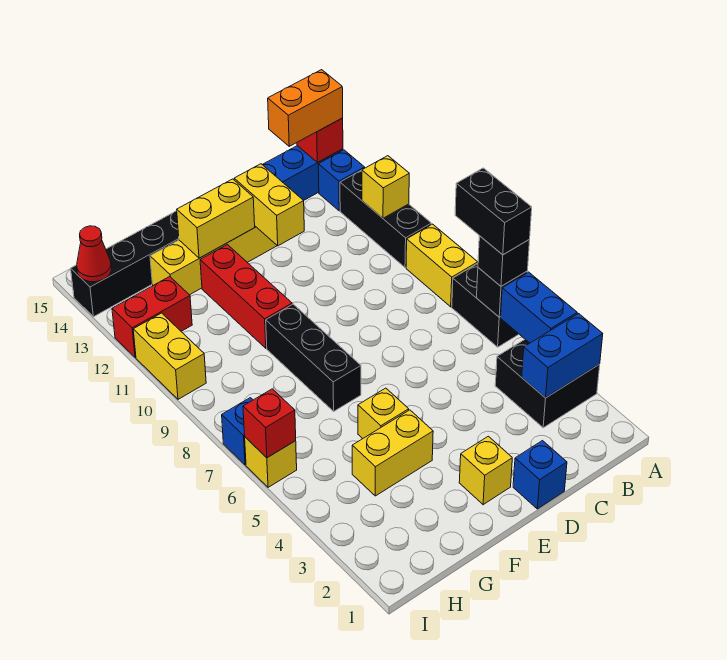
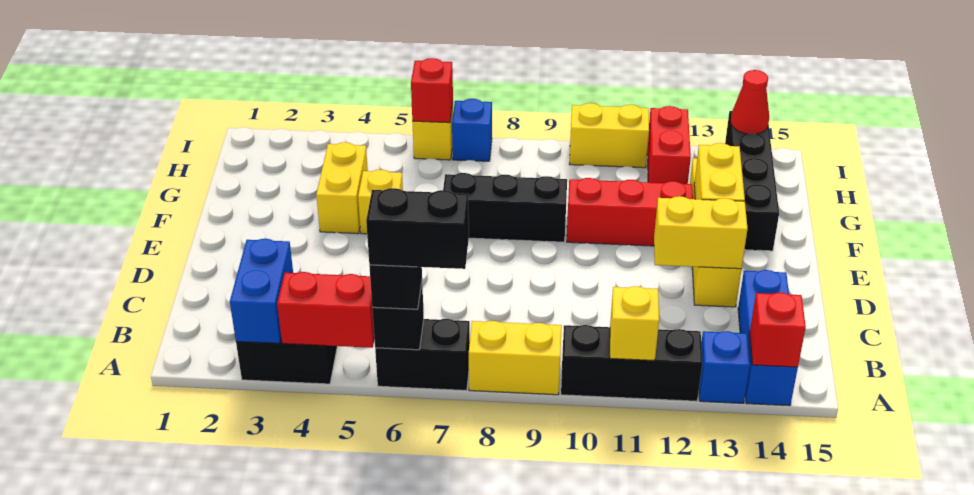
blue brick A4:A5 level 2 -> red brick A4:A5 level 2
orange brick A14:B14 level 3 -> none
blue brick D1 level 1 -> none
yellow brick E2 level 1 -> none

